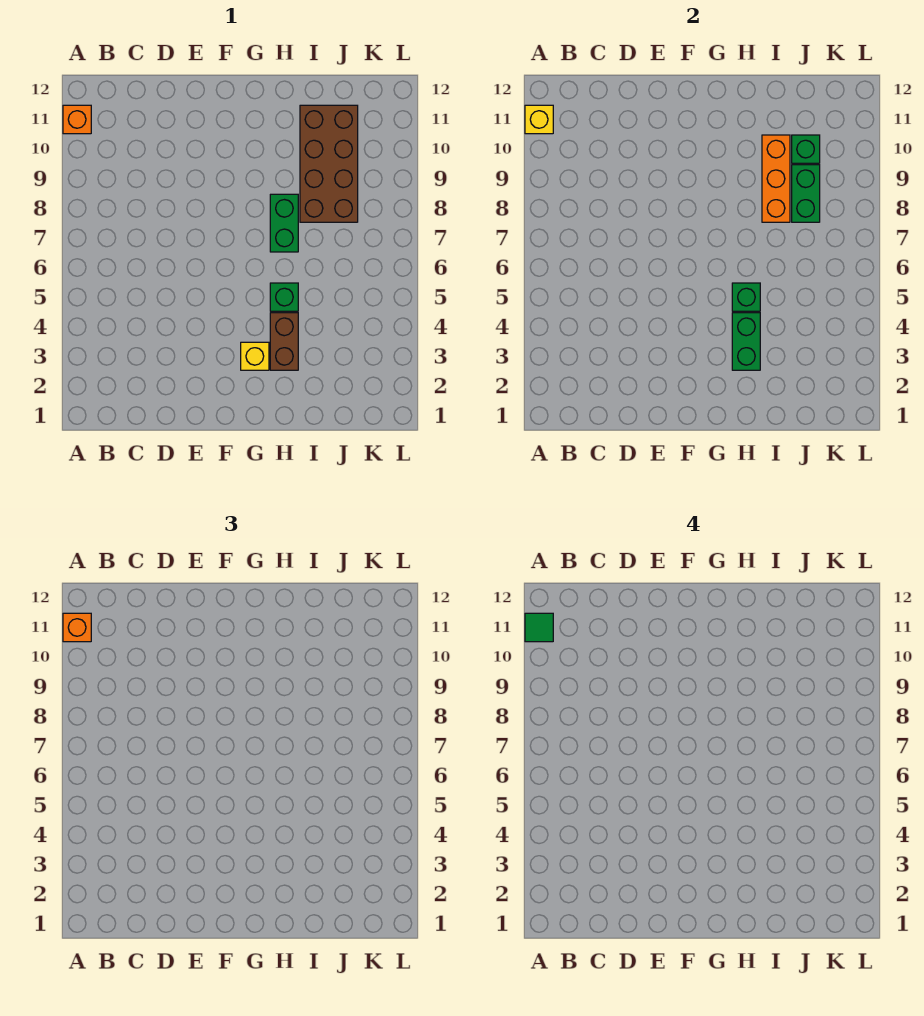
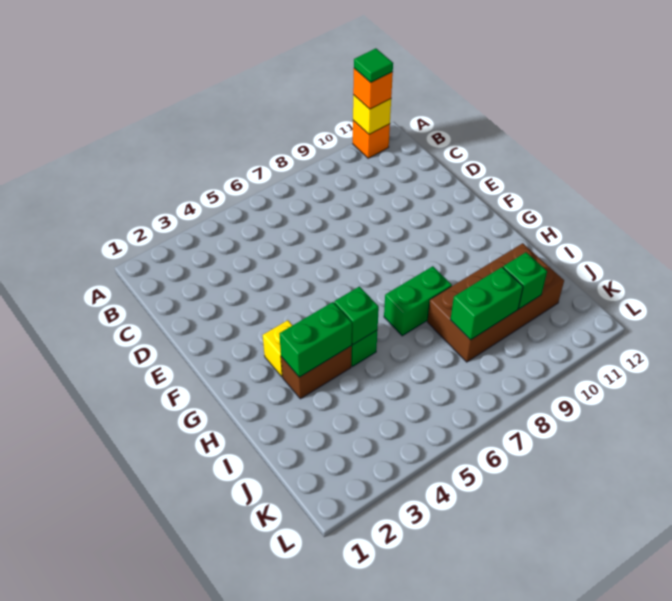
orange brick I8:I10 level 2 -> none

